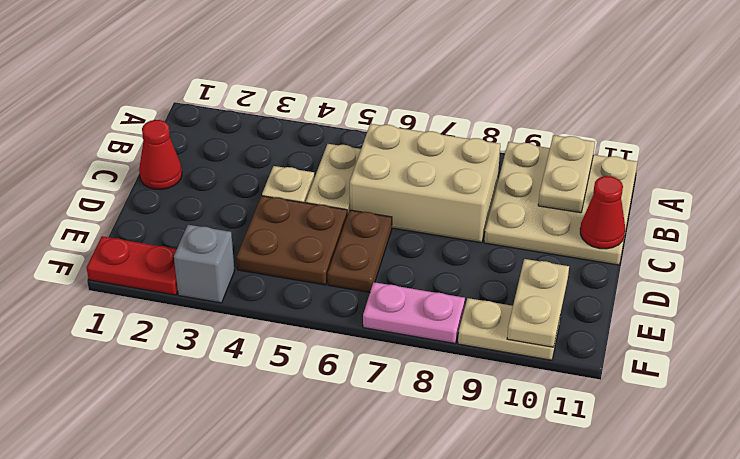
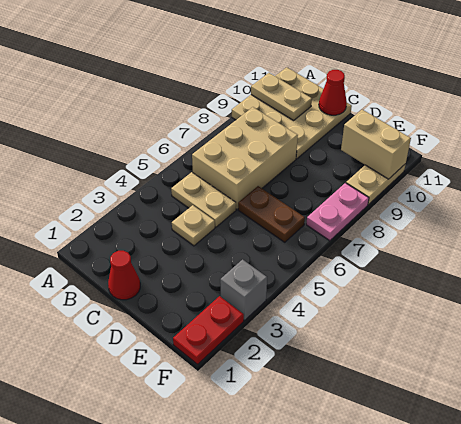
brown plate D4:E5 level 1 -> none
tan plate E10:F10 level 2 -> tan brick E10:F10 level 2

